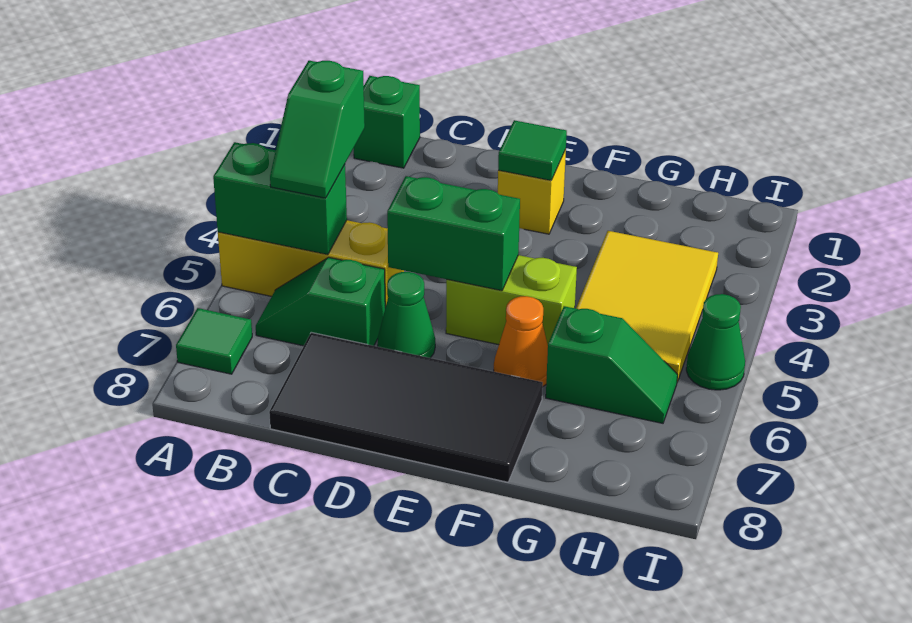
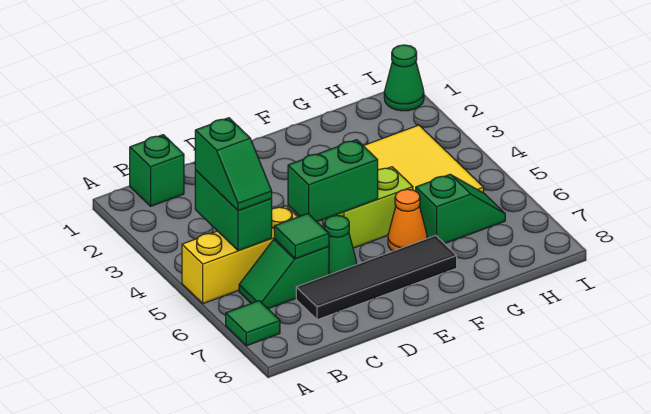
green brick A5:B5 level 2 -> green brick B4:B5 level 2
black tile C7:F8 level 1 -> black tile C7:F7 level 1
yellow brick E2 level 1 -> none
green tile E2 level 2 -> green tile C6 level 2
green cone I5 level 1 -> green cone I1 level 1

